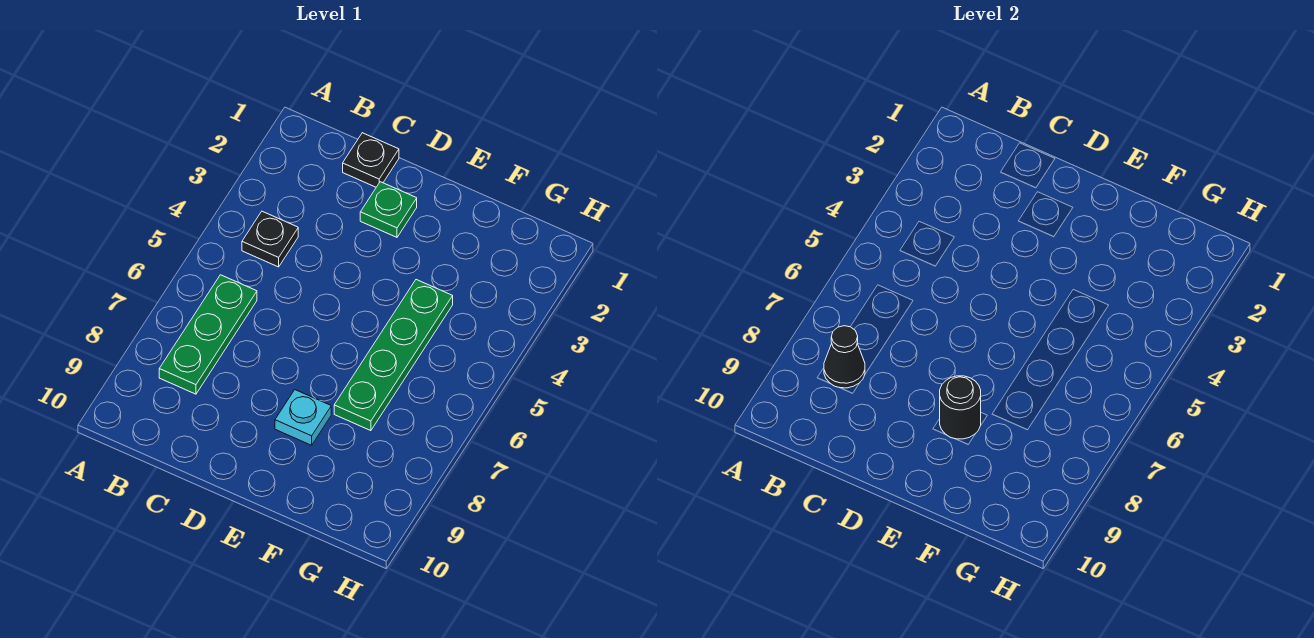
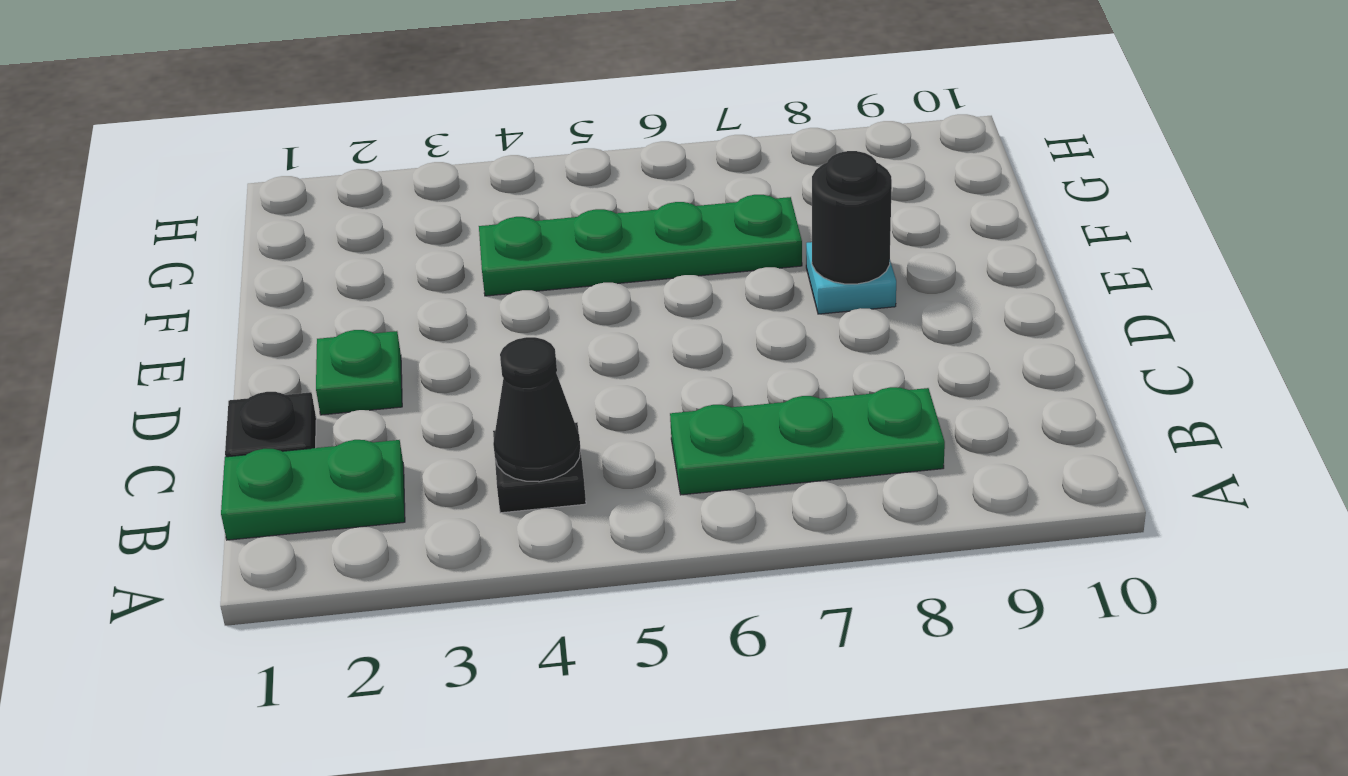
none -> green plate B1:B2 level 1
black cone B8 level 2 -> black cone B4 level 2

